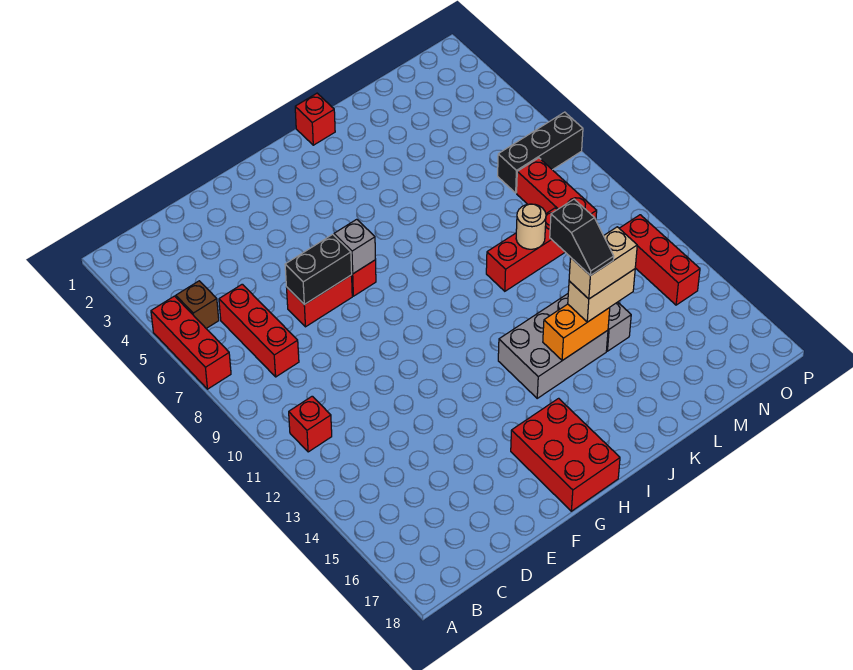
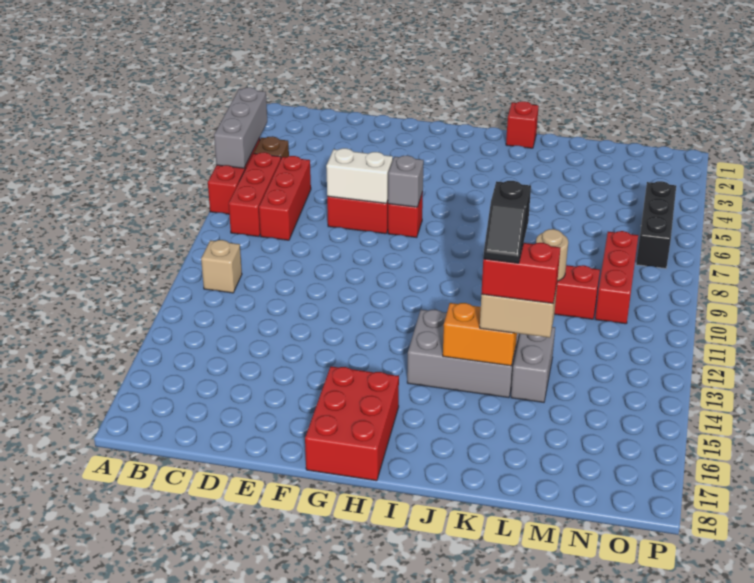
none -> grey brick A4:A6 level 2
red brick B11 level 1 -> tan brick B11 level 1
black brick E7:F7 level 2 -> white brick E7:F7 level 2
tan brick K14:L14 level 4 -> red brick K14:L14 level 4
black brick N7:P7 level 1 -> black brick O5:O7 level 1
red brick O12:O14 level 1 -> red brick B6:B8 level 1

